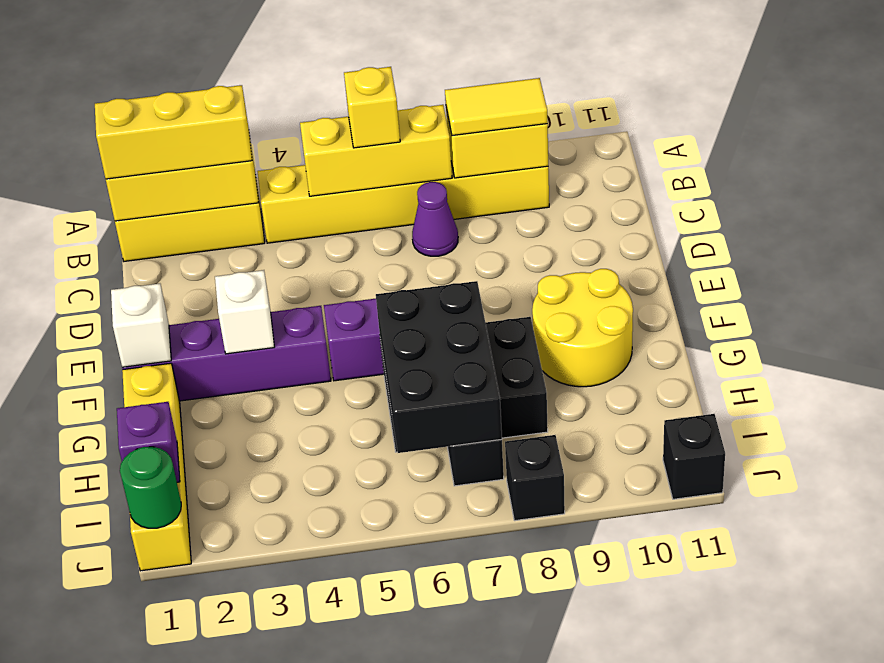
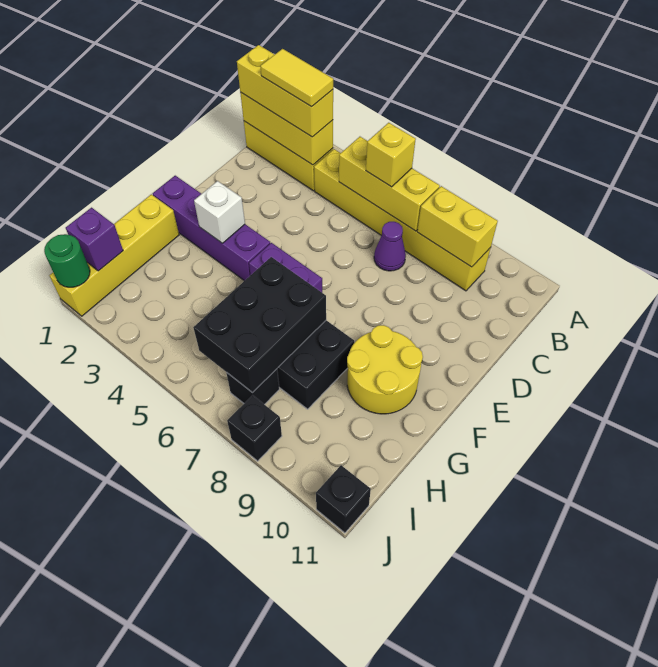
yellow tile B8:B9 level 3 -> yellow tile B2:B3 level 4
white brick F1 level 2 -> none

